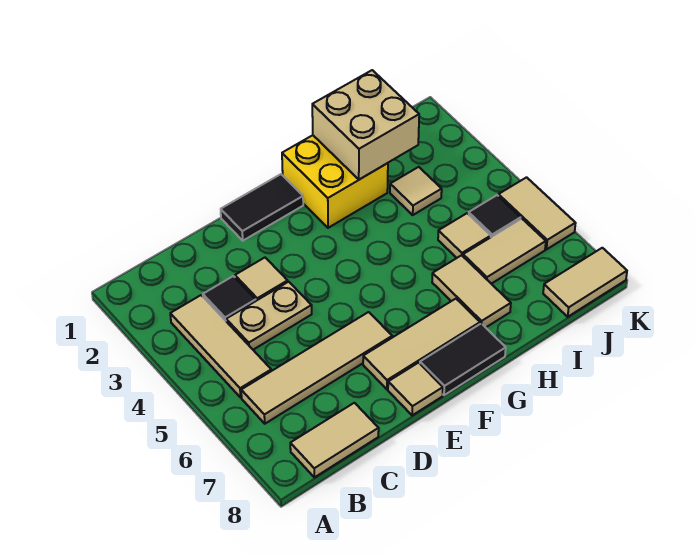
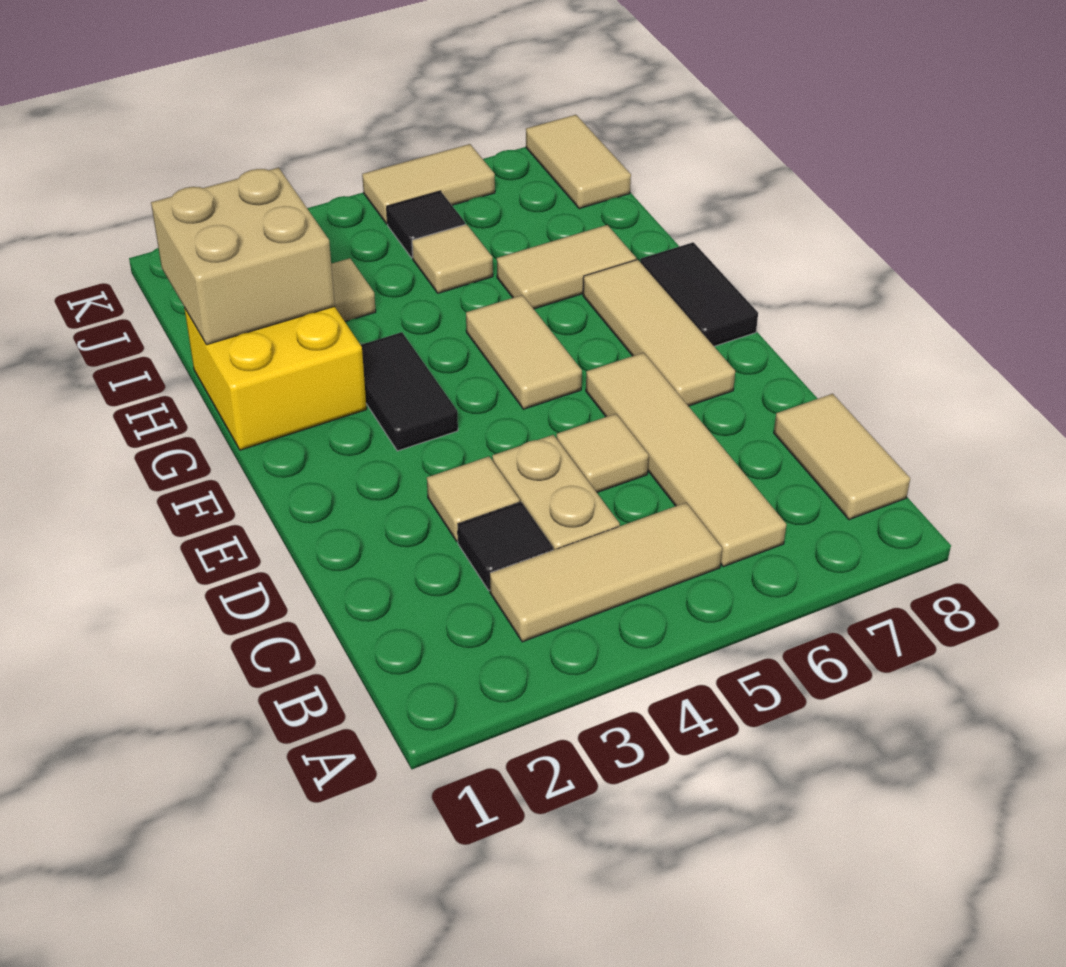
black tile E1:F1 level 1 -> black tile F3:G3 level 1
tan tile E8 level 1 -> tan tile D5 level 1
tan tile I6:J6 level 1 -> tan tile F5:G5 level 1

